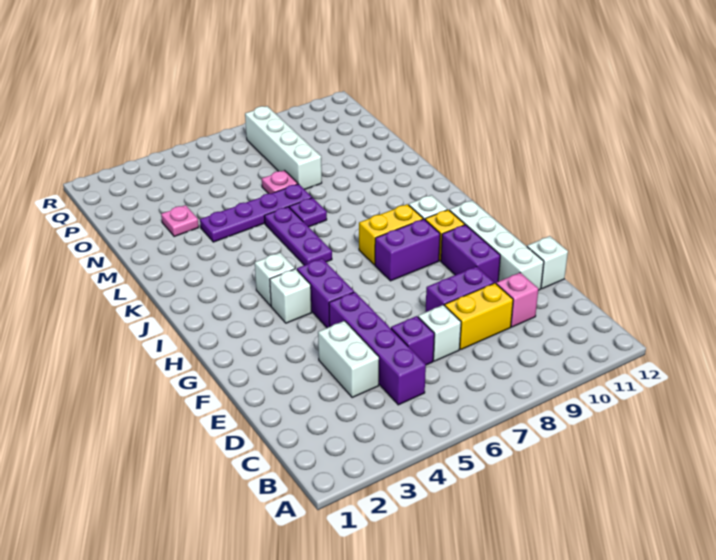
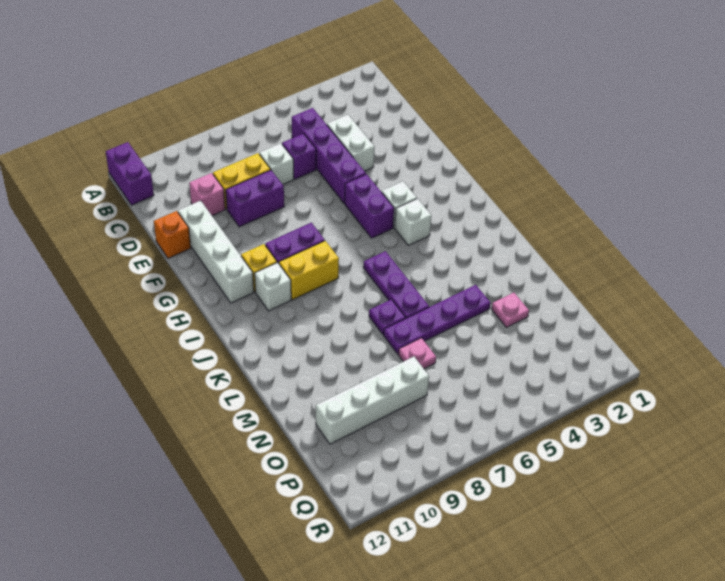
white brick E12 level 1 -> orange brick E12 level 1
purple brick F10:G10 level 1 -> purple brick A12:B12 level 1
white brick N8:Q8 level 1 -> white brick O8:O11 level 1

